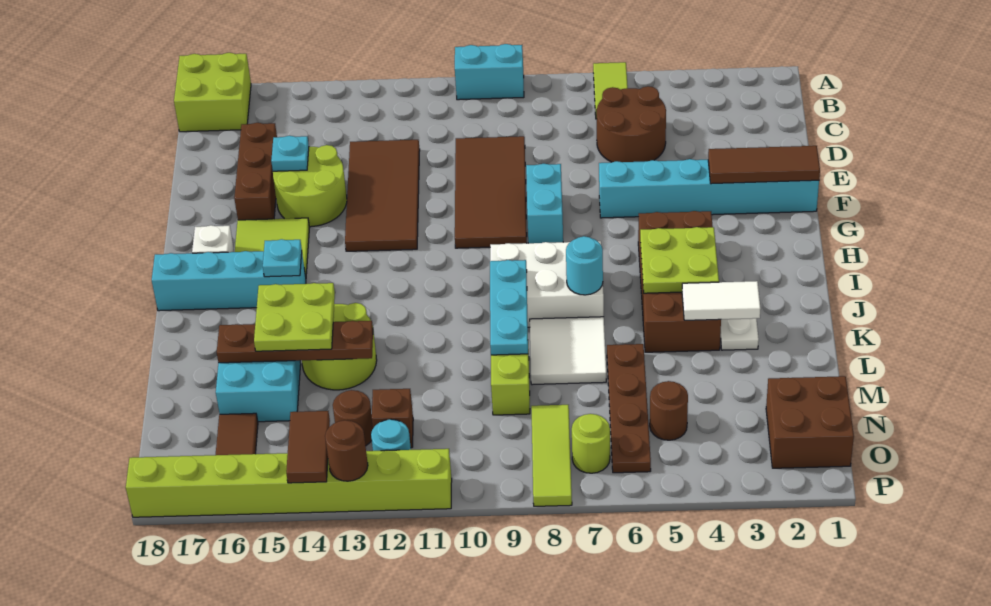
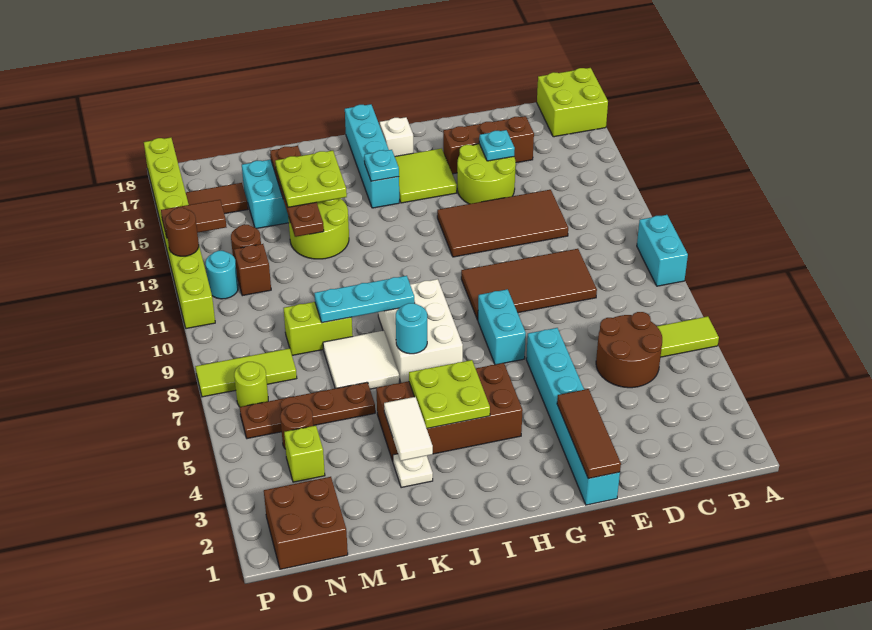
cyan brick F8:G8 level 1 -> cyan brick G7:G8 level 1
none -> lime brick N4 level 1

